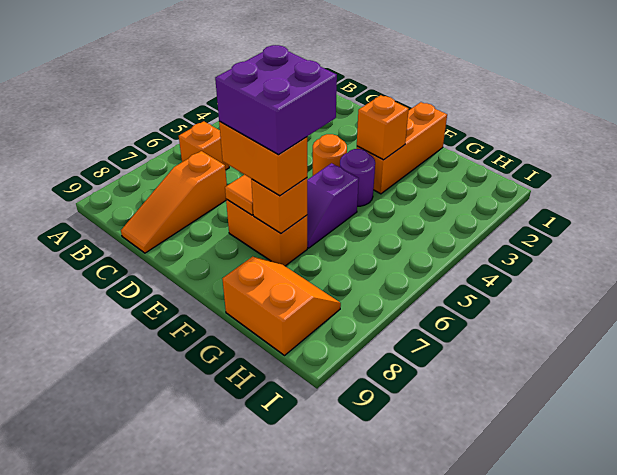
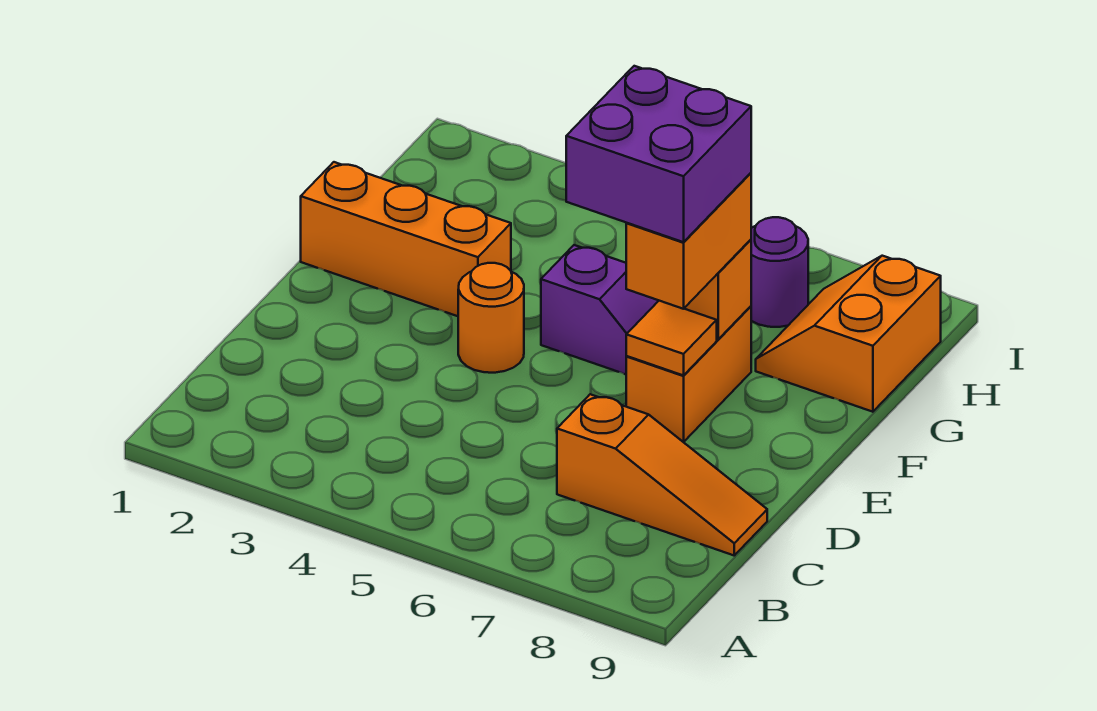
orange brick B6 level 1 -> none
orange brick F3 level 2 -> none
purple round brick F4 level 1 -> purple round brick H7 level 1

